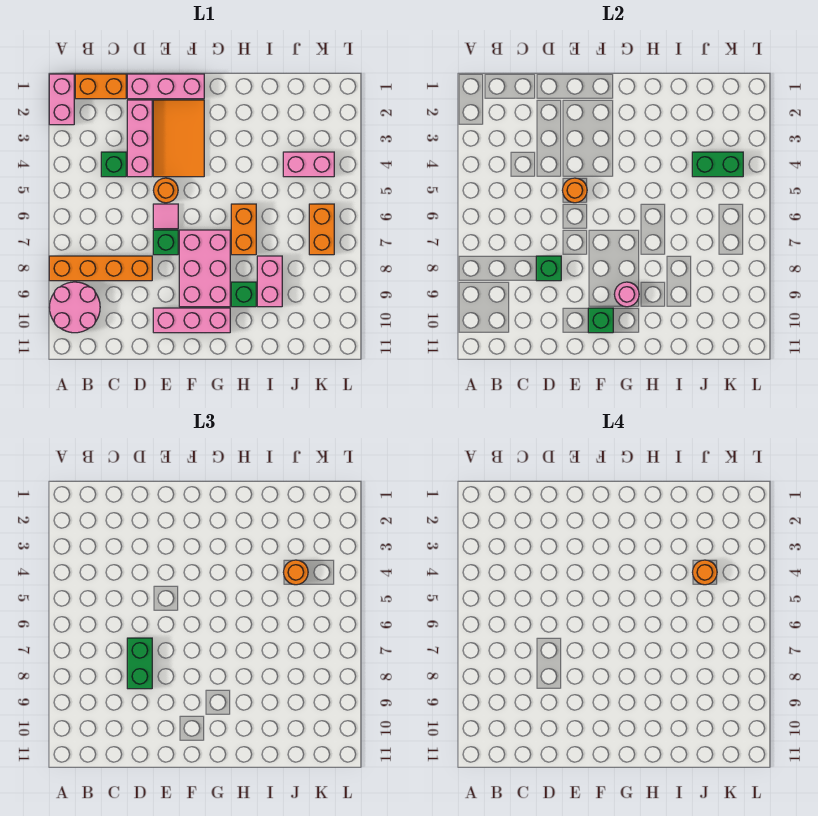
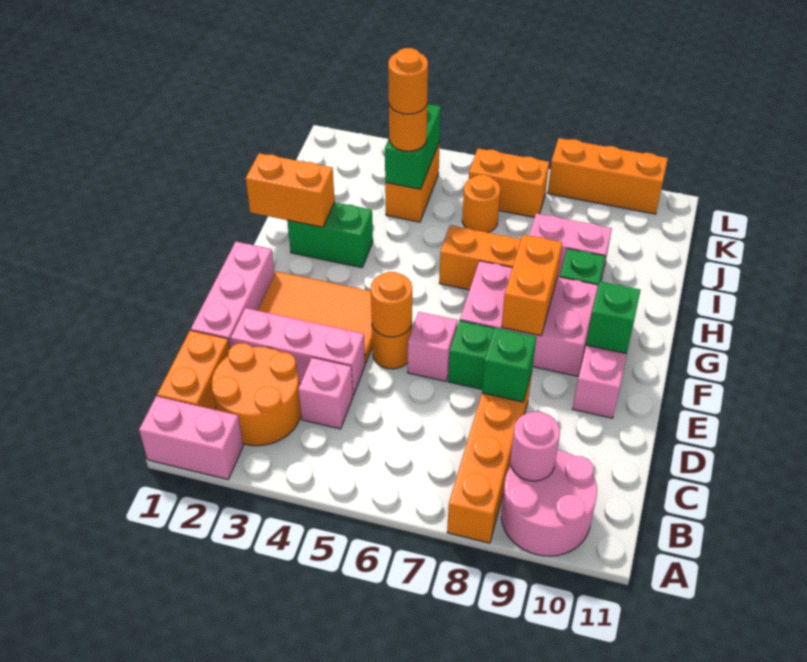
none -> orange round brick B2:C3 level 1
green brick C4 level 1 -> pink brick C4 level 1
green brick D7:D8 level 3 -> green brick H2:H3 level 1
pink tile E6 level 1 -> pink brick E6 level 1
none -> orange brick F8:G8 level 2
pink round brick G9 level 2 -> pink round brick B9 level 2
none -> orange brick H1:H2 level 2
pink brick J4:K4 level 1 -> orange brick J4:K4 level 1
none -> orange round brick J6 level 1
none -> orange brick L8:L10 level 1

